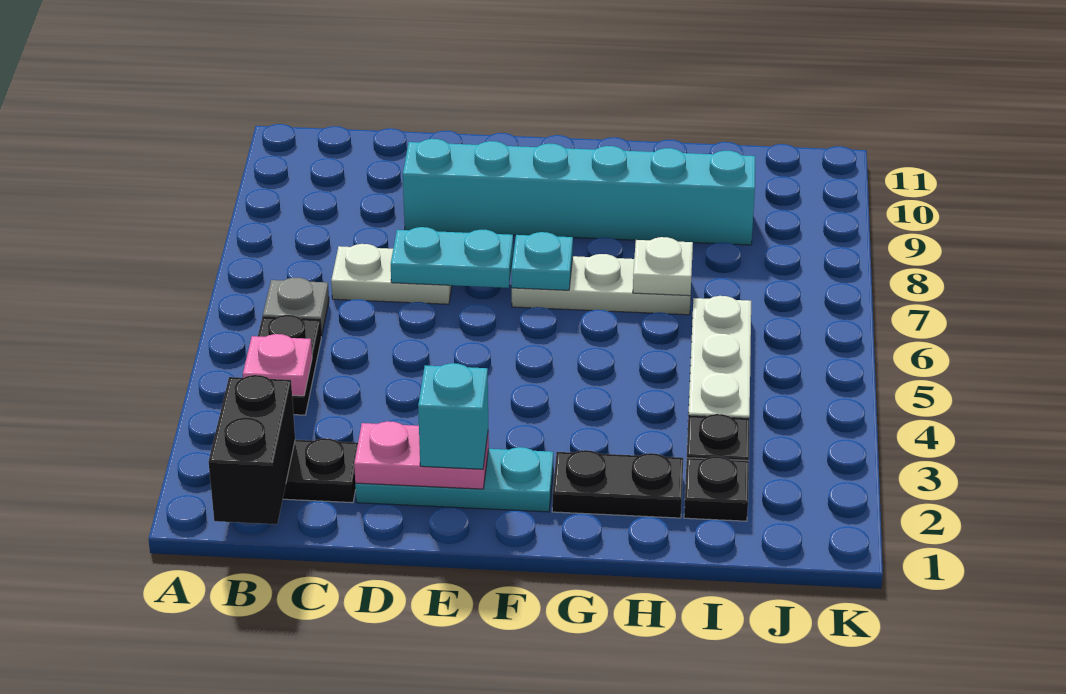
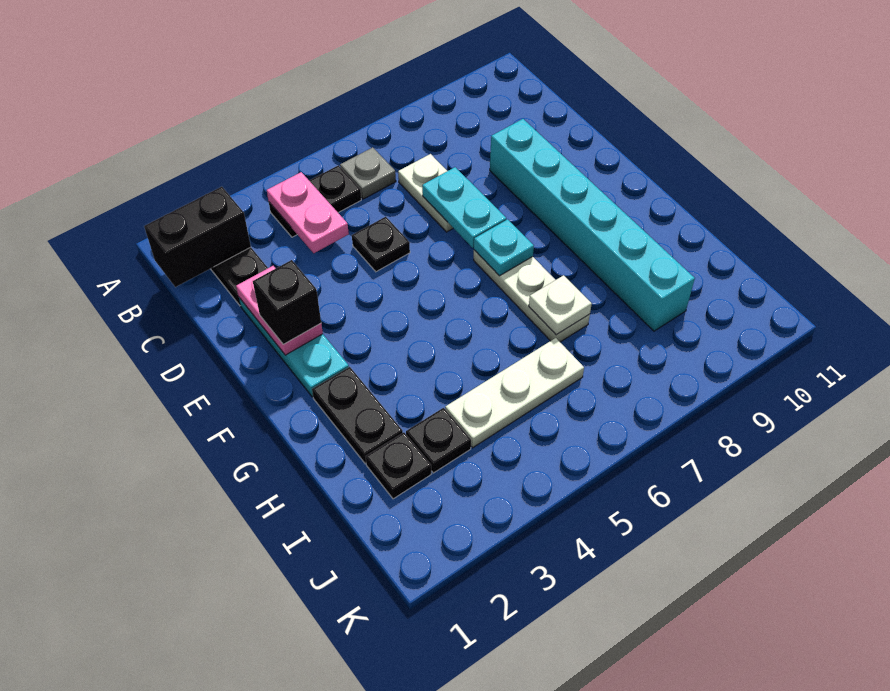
pink plate B4 level 2 -> pink plate B4:C4 level 2
none -> black plate D5 level 1
cyan brick E2 level 3 -> black brick E2 level 3

